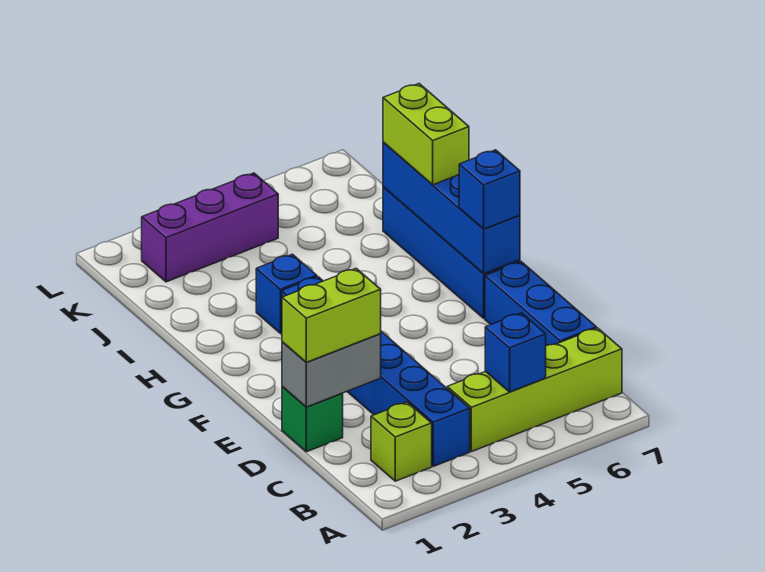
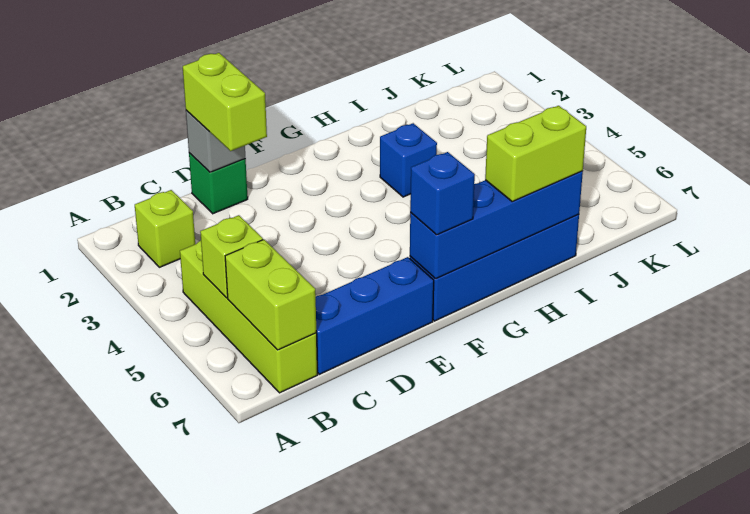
blue brick B3:G3 level 1 -> none
blue brick B5 level 2 -> lime brick B5 level 2
none -> lime brick B6:B7 level 2
grey brick D1:D2 level 2 -> grey brick D1 level 2
purple brick K2:K4 level 1 -> none

